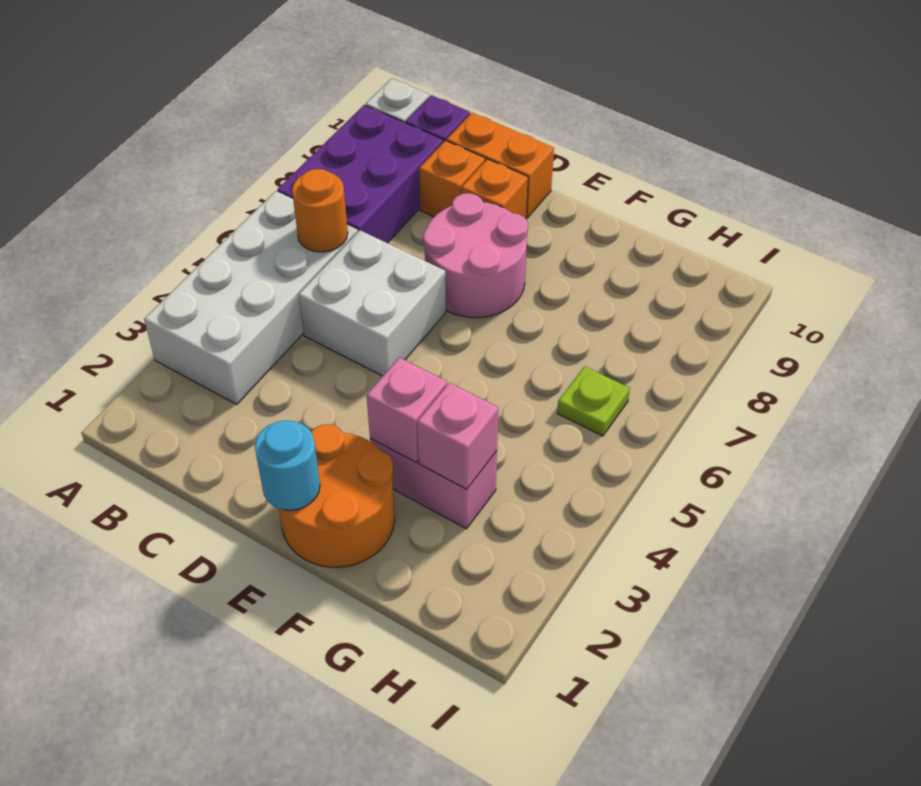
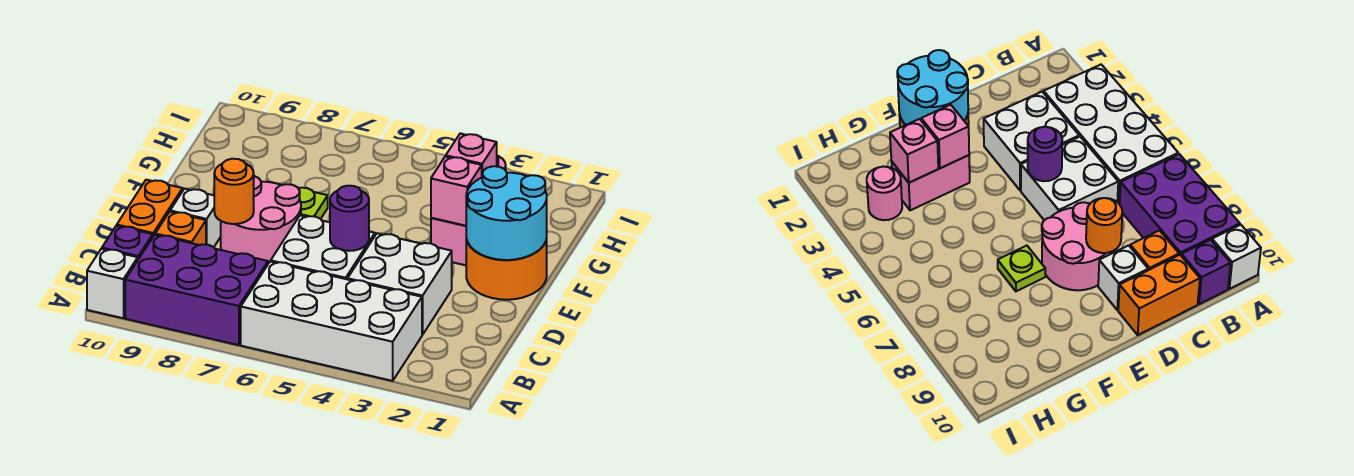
orange round brick B6 level 2 -> orange round brick D8 level 2
none -> white brick C3:D4 level 1
none -> purple round brick D5 level 2
orange brick D9 level 1 -> white brick D9 level 1
cyan round brick E1 level 2 -> cyan round brick E1:F2 level 2
none -> pink round brick H3 level 1
lime plate H6 level 1 -> lime plate F7 level 1

